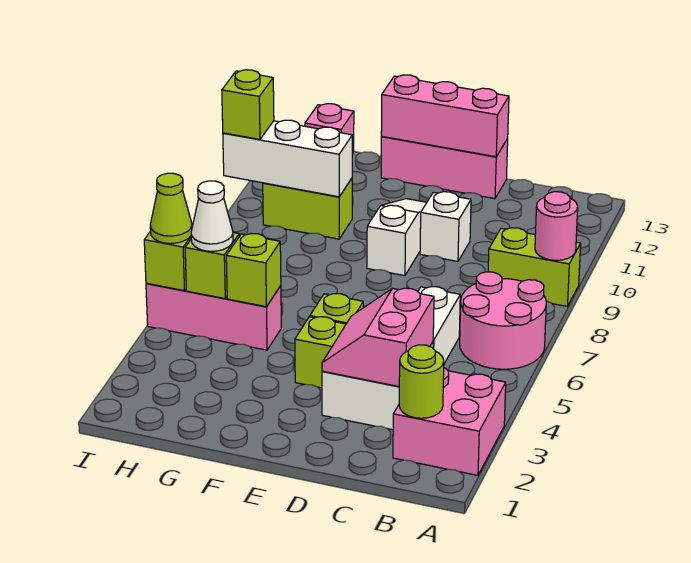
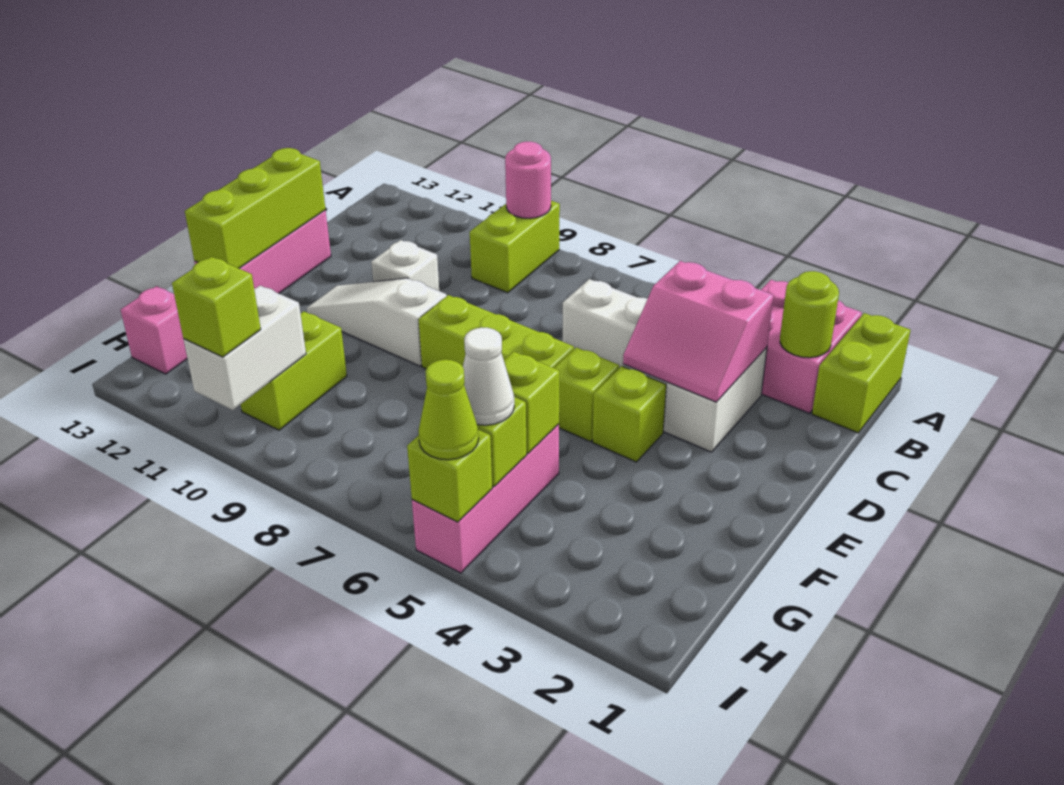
none -> lime brick A1:B1 level 1
pink round brick A6:B7 level 1 -> none
pink brick D13:F13 level 2 -> lime brick D13:F13 level 2
none -> lime brick E6:E8 level 1
white brick G10:I10 level 2 -> white brick H10:I10 level 2

